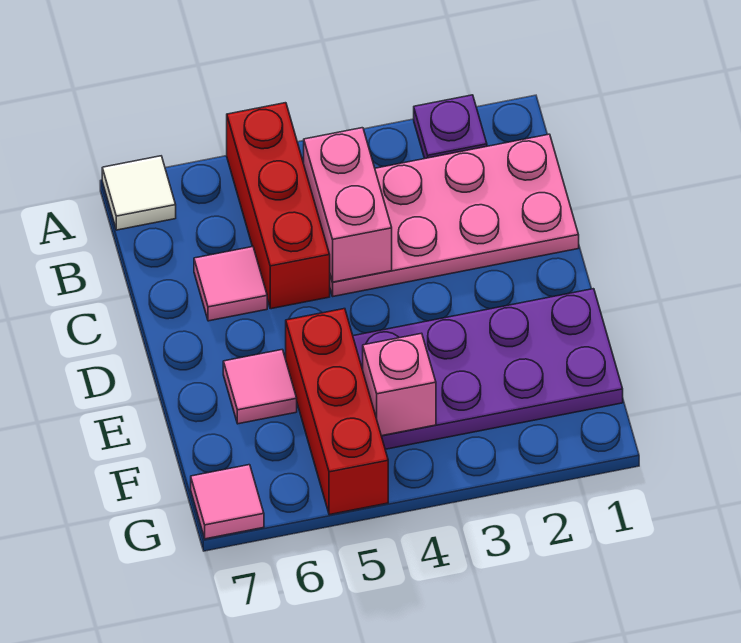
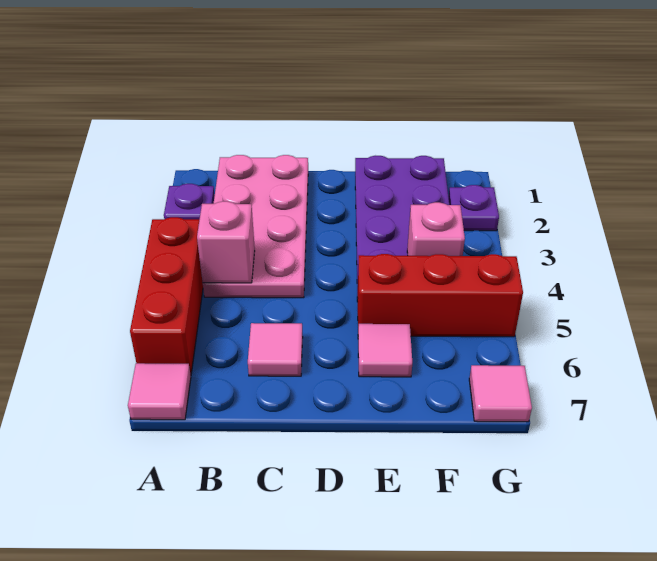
red brick A5:C5 level 1 -> red brick A4:A6 level 1
white tile A7 level 1 -> pink tile A7 level 1
pink brick B4:C4 level 2 -> pink brick B4 level 2
none -> purple plate G2 level 1

